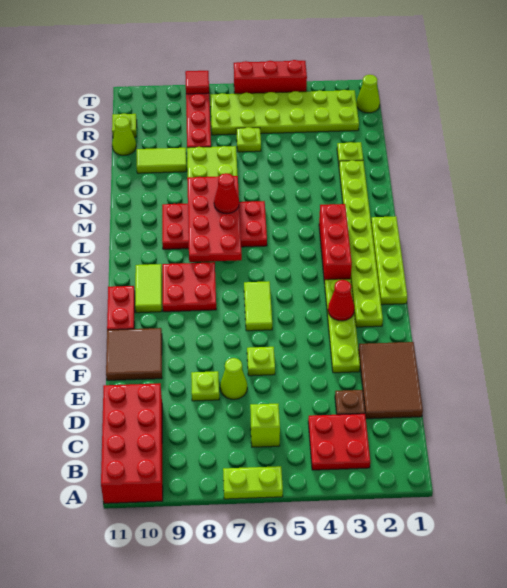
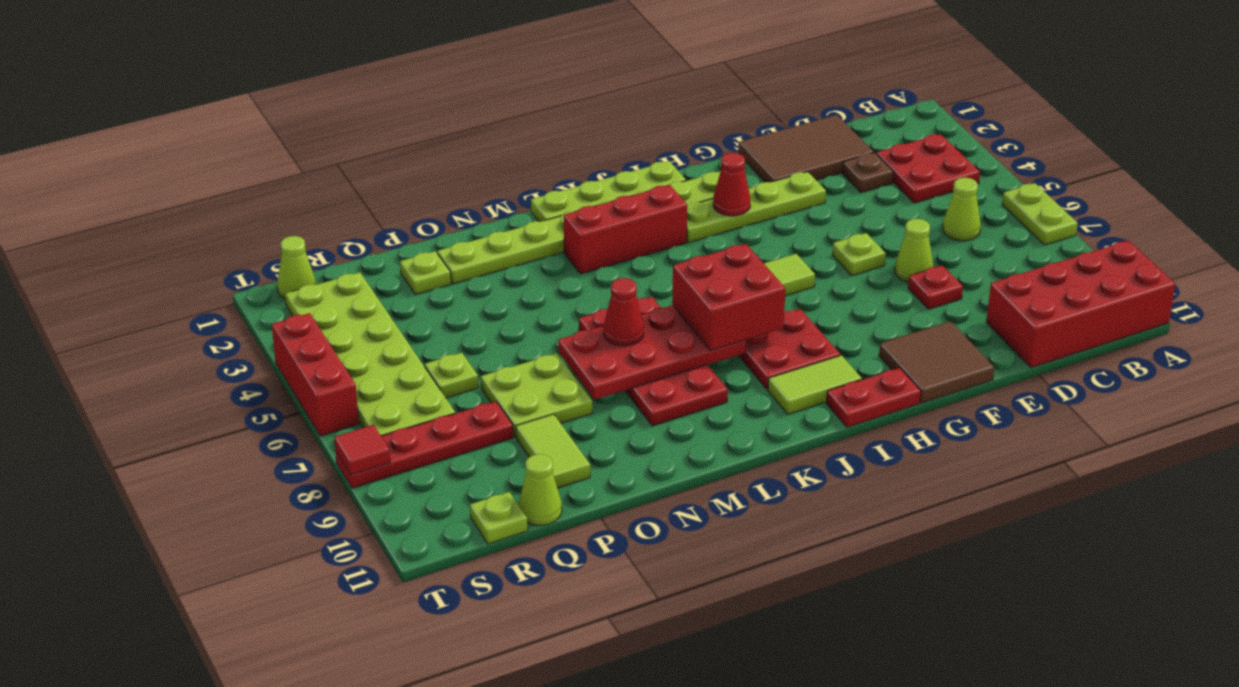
lime brick C6 level 1 -> lime cone C6 level 1
lime plate E8 level 1 -> red plate E8 level 1
none -> red brick J7:K8 level 3

